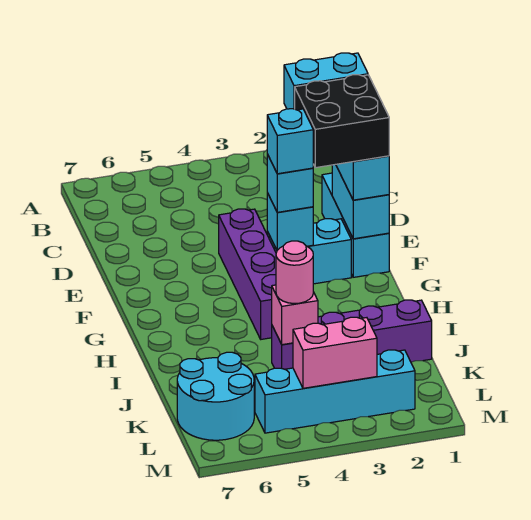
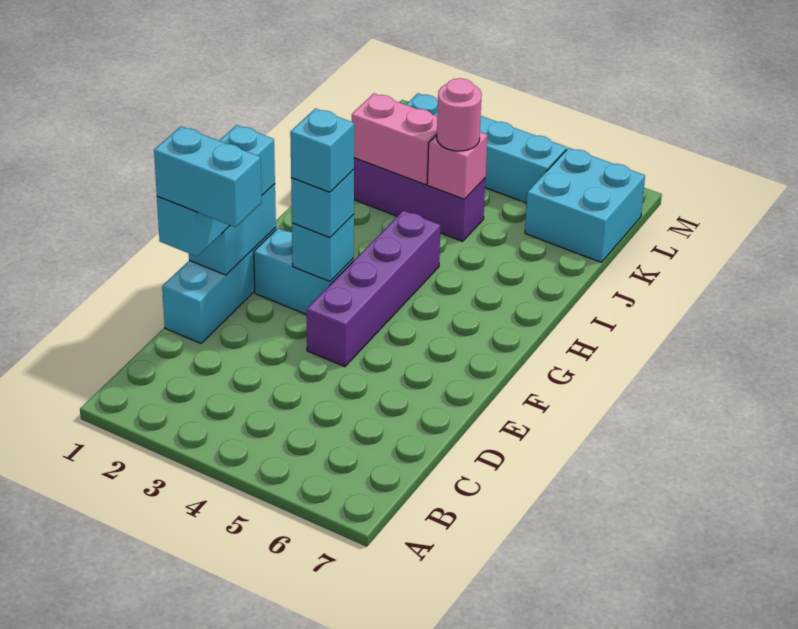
black brick E1:F2 level 4 -> none
cyan round brick K6:L7 level 1 -> cyan brick K6:L7 level 1
pink brick L3:L4 level 2 -> pink brick J2:J3 level 2

